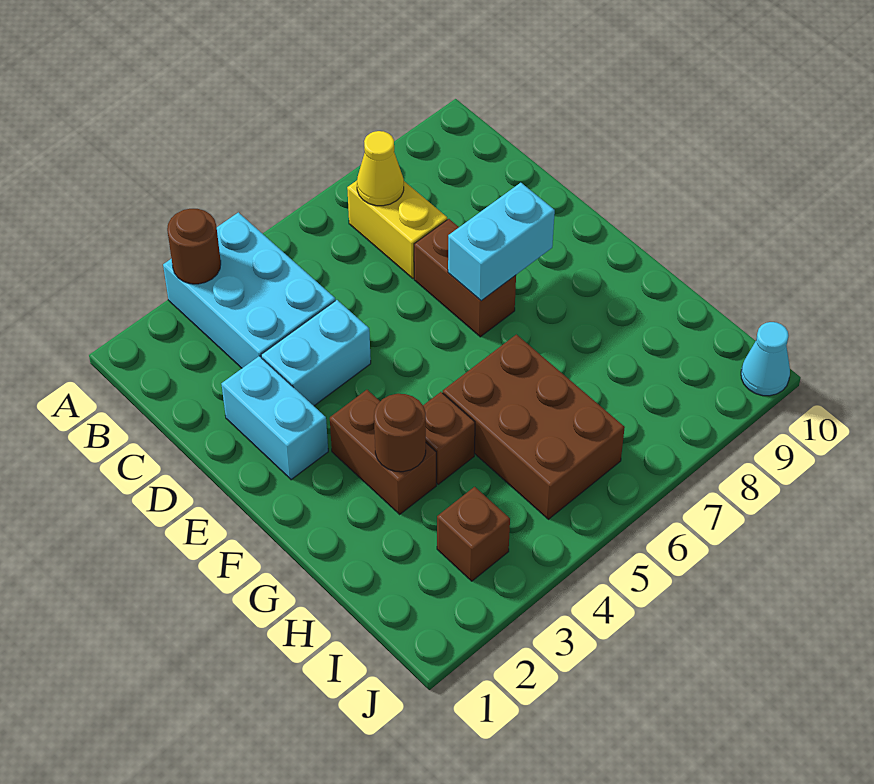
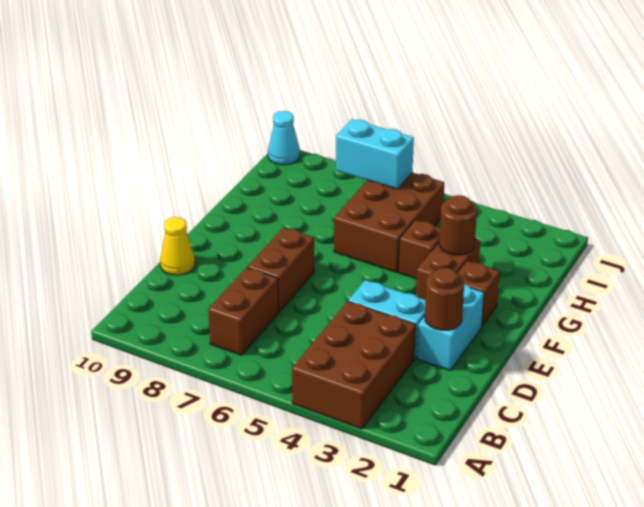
cyan brick A3:C4 level 1 -> brown brick A3:C4 level 1
brown round brick A3 level 2 -> brown round brick D2 level 2
yellow brick B7:C7 level 1 -> brown brick B7:C7 level 1
yellow cone B7 level 2 -> yellow cone D10 level 1
cyan brick E7:E8 level 2 -> cyan brick I6:I7 level 2
brown brick I3 level 1 -> brown brick F2 level 1

